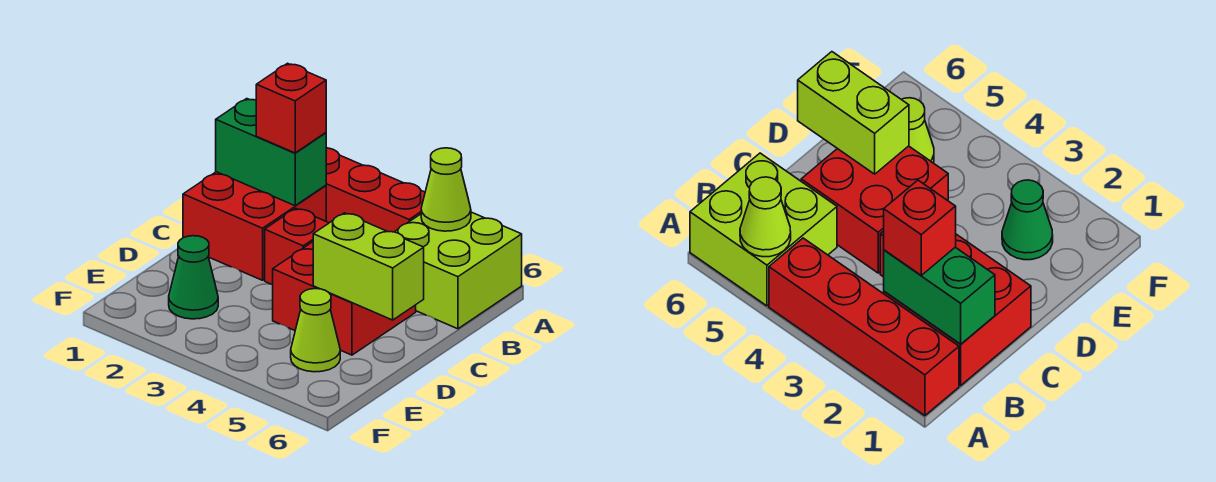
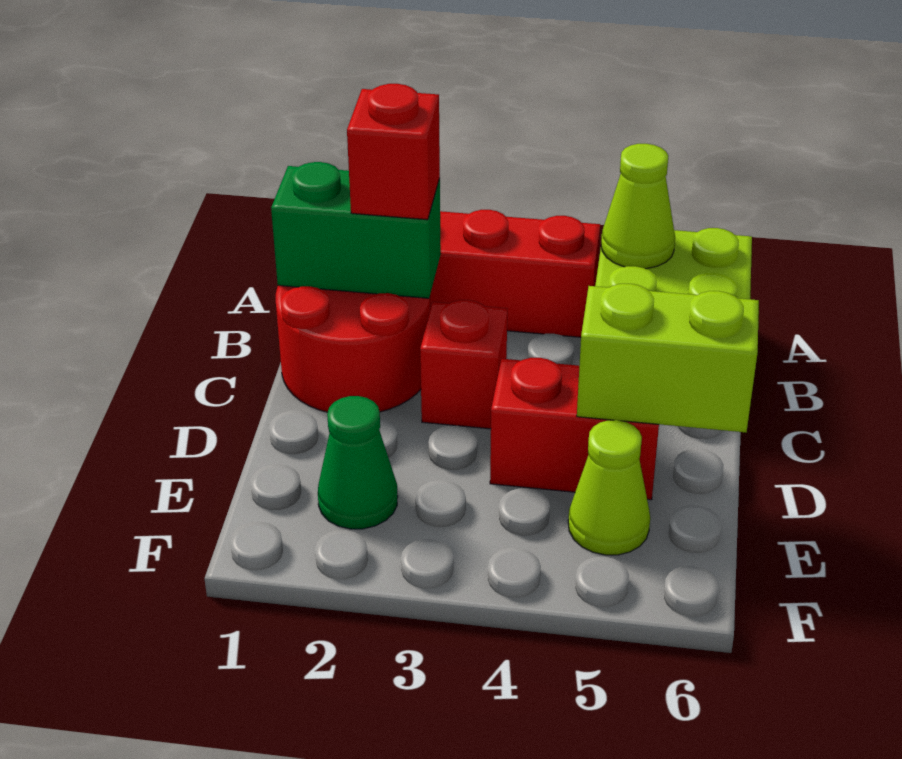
red brick B1:C2 level 1 -> red round brick B1:C2 level 1
red brick C4:D5 level 1 -> red brick D4:D5 level 1

